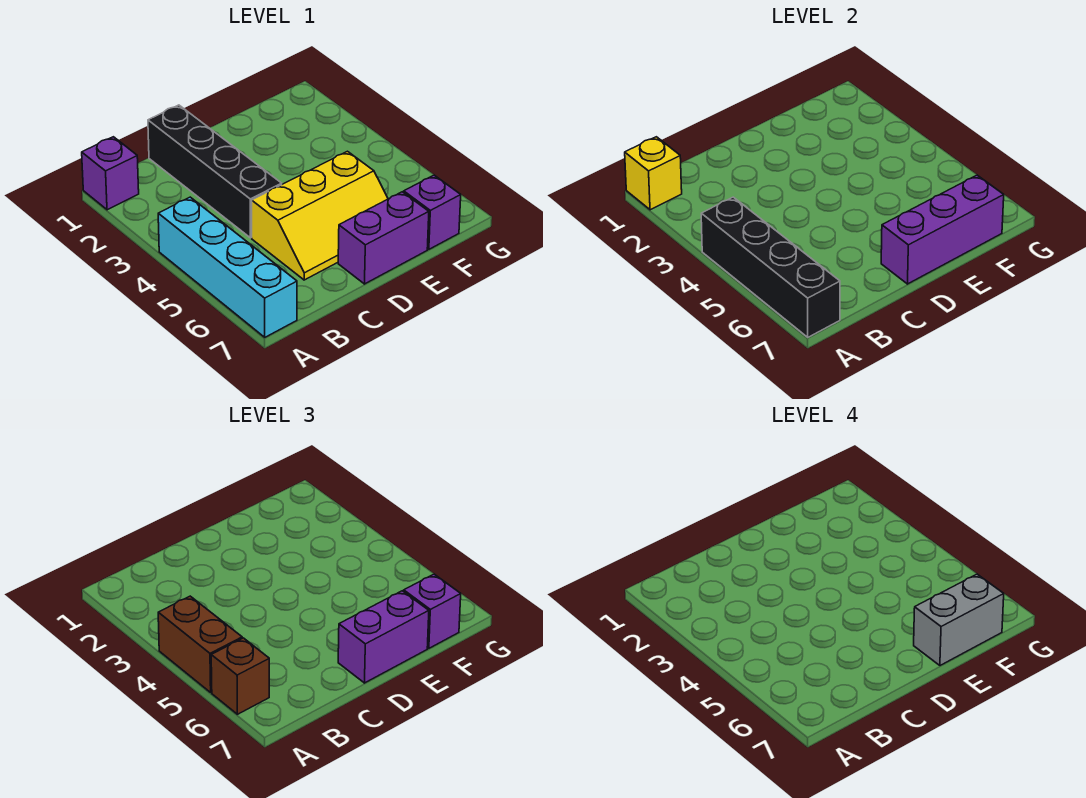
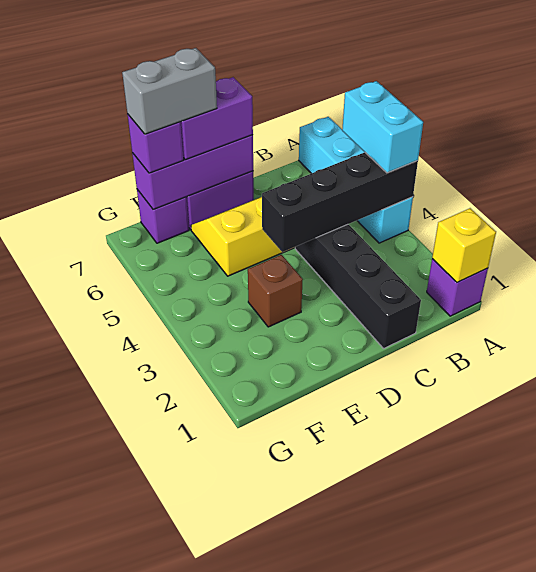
black brick A4:A7 level 2 -> black brick A4:D4 level 2
brown brick A4:A5 level 3 -> cyan brick A4:A5 level 3
brown brick A6 level 3 -> brown brick E3 level 1

